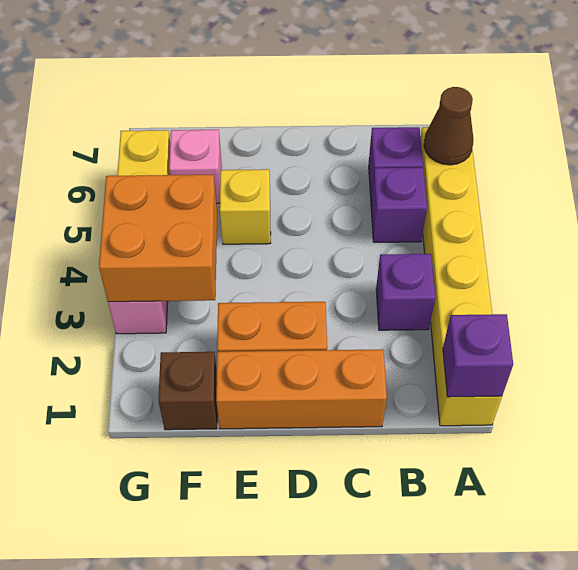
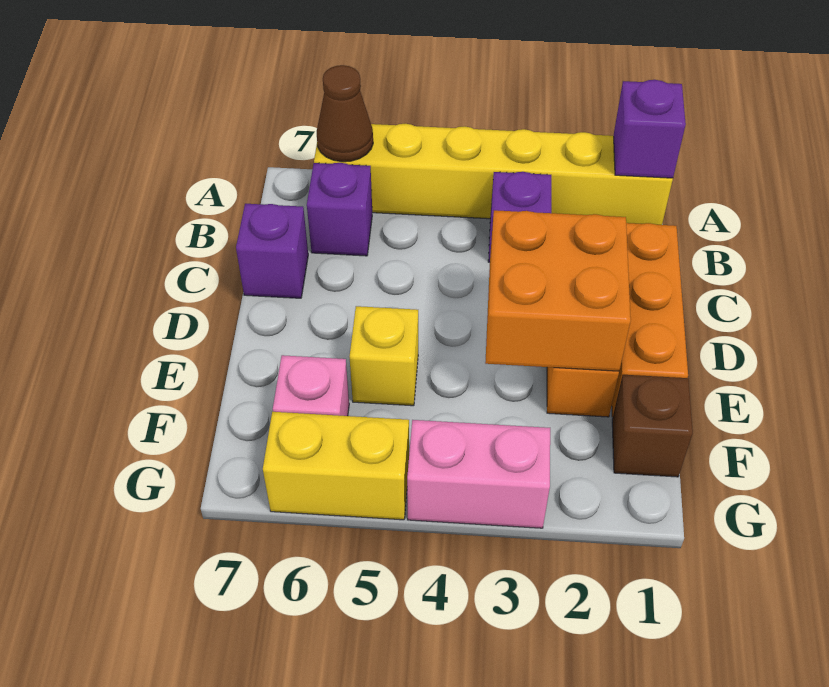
purple brick B5 level 1 -> purple brick C7 level 1
orange brick F3:G4 level 2 -> orange brick D2:E3 level 2

